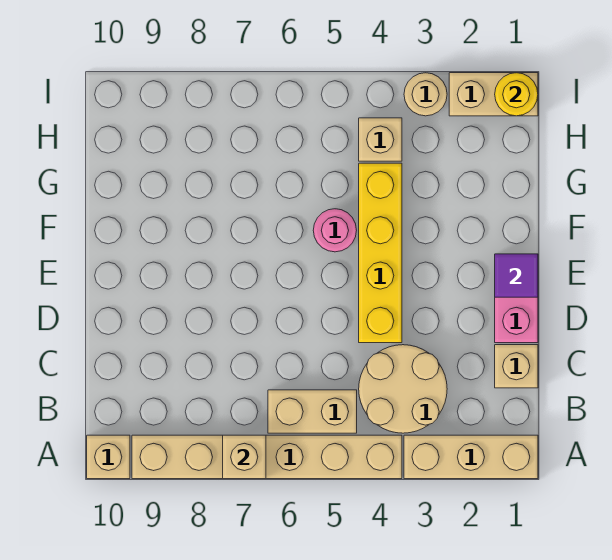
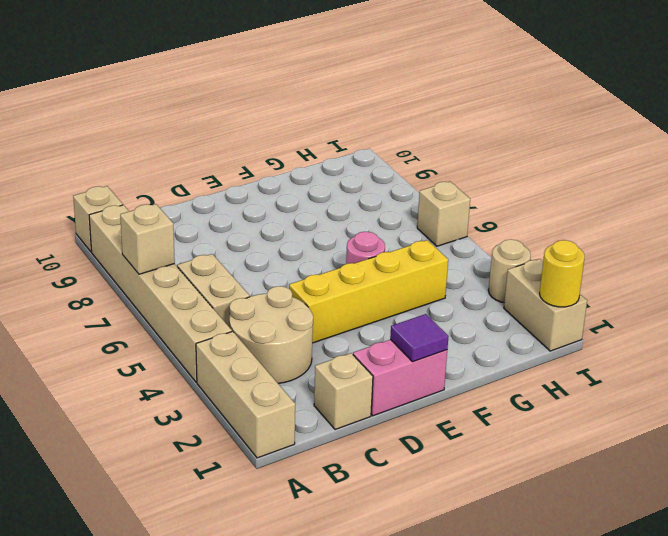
tan brick H4 level 1 -> tan brick I6 level 1

